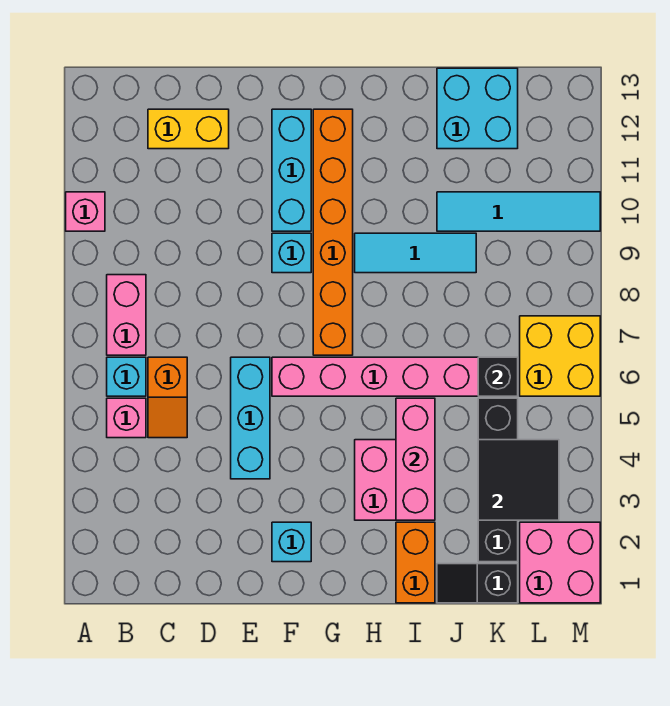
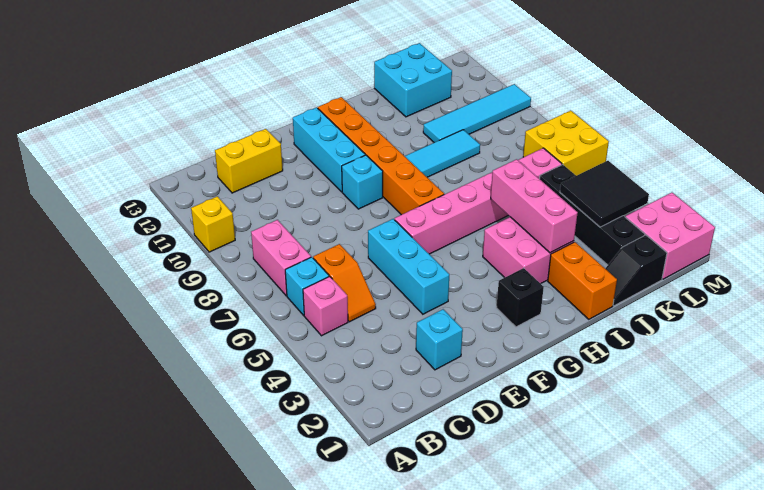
pink brick A10 level 1 -> yellow brick A10 level 1
cyan brick F2 level 1 -> cyan brick D2 level 1
black brick K6 level 2 -> black brick G2 level 1

